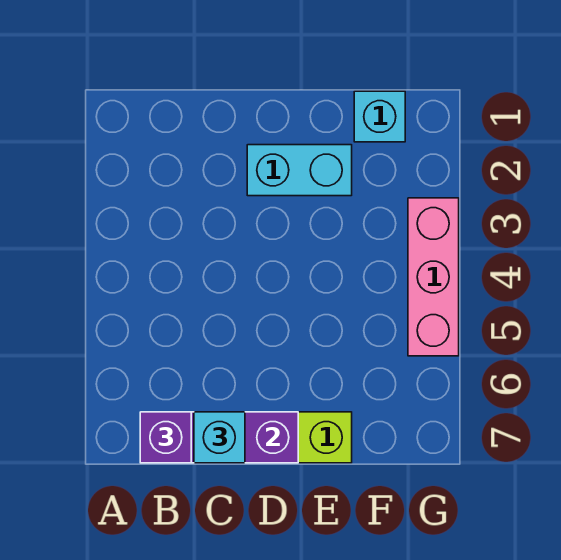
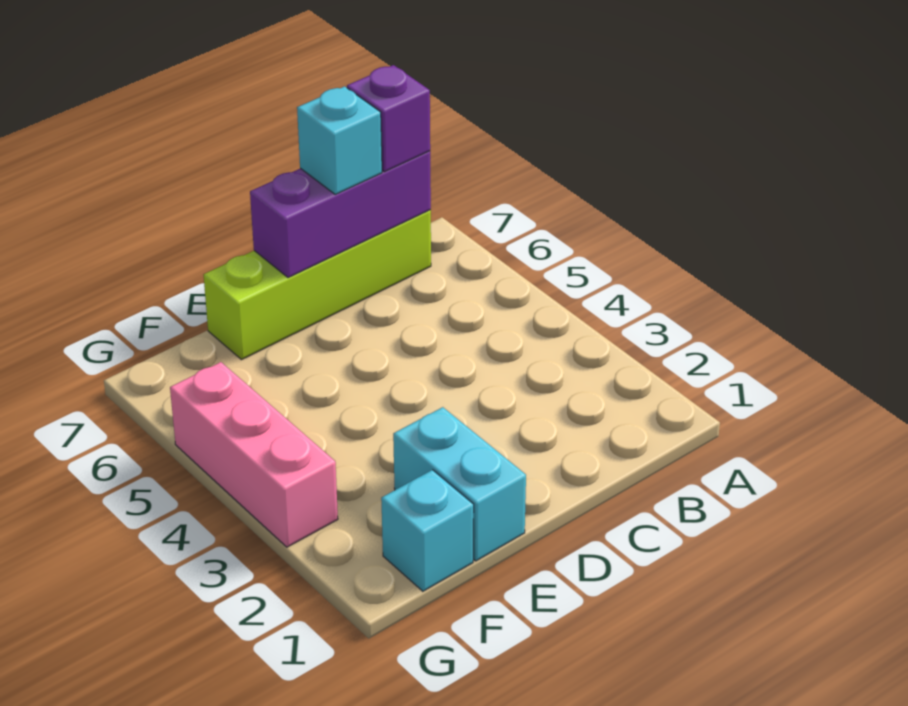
cyan brick D2:E2 level 1 -> cyan brick E1:E2 level 1

